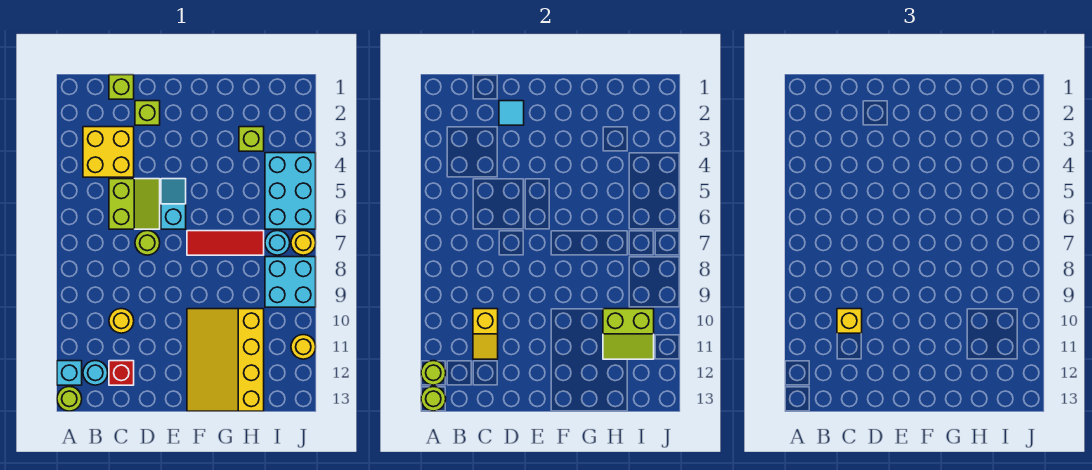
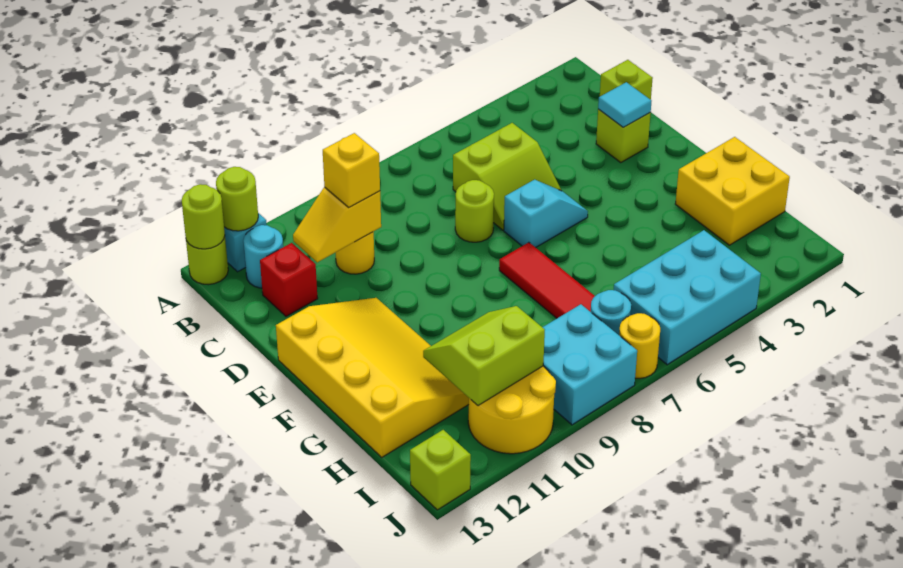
yellow brick B3:C4 level 1 -> yellow brick G1:H2 level 1
yellow slope F10:H13 level 1 top H -> yellow slope E11:H13 level 1 top 13
lime brick H3 level 1 -> lime brick J13 level 1
lime slope H10:I11 level 2 top 10 -> lime slope H10:I11 level 2 top I
yellow round brick J11 level 1 -> yellow round brick I10:J11 level 1

